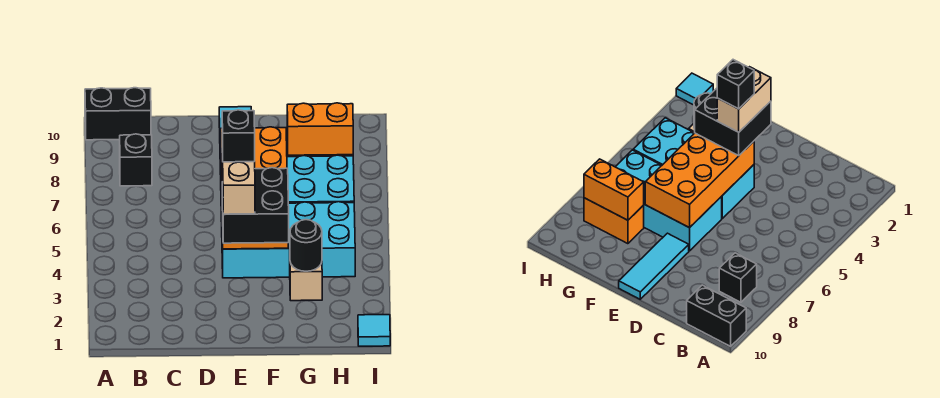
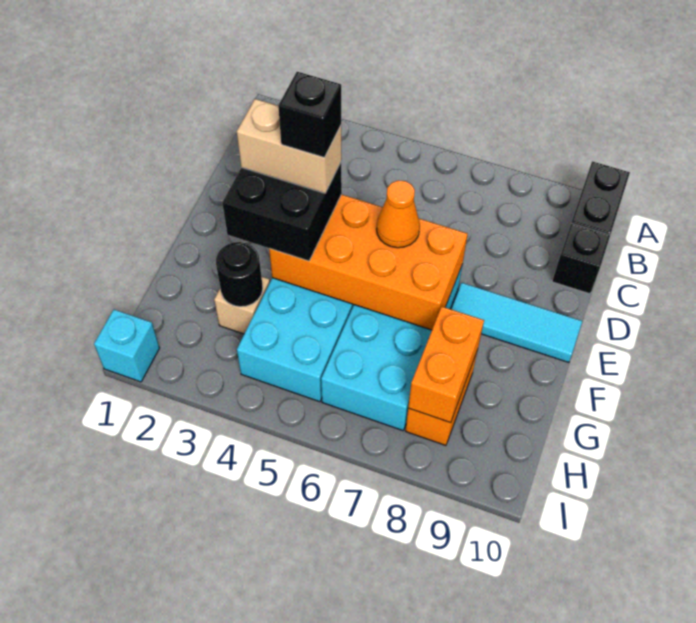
black brick B8 level 1 -> black brick C10 level 1
none -> orange cone E6 level 3
cyan tile I1 level 1 -> cyan brick I1 level 1

